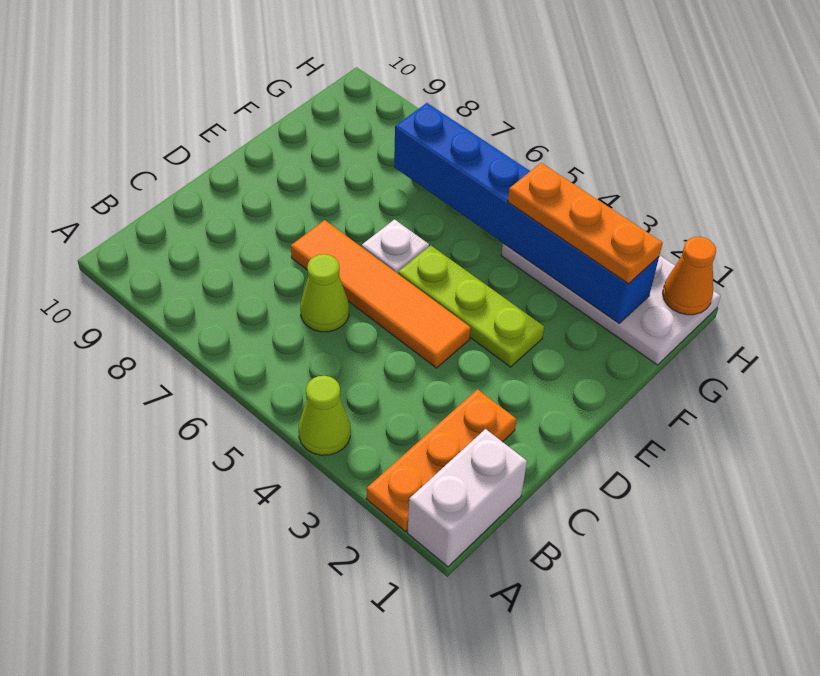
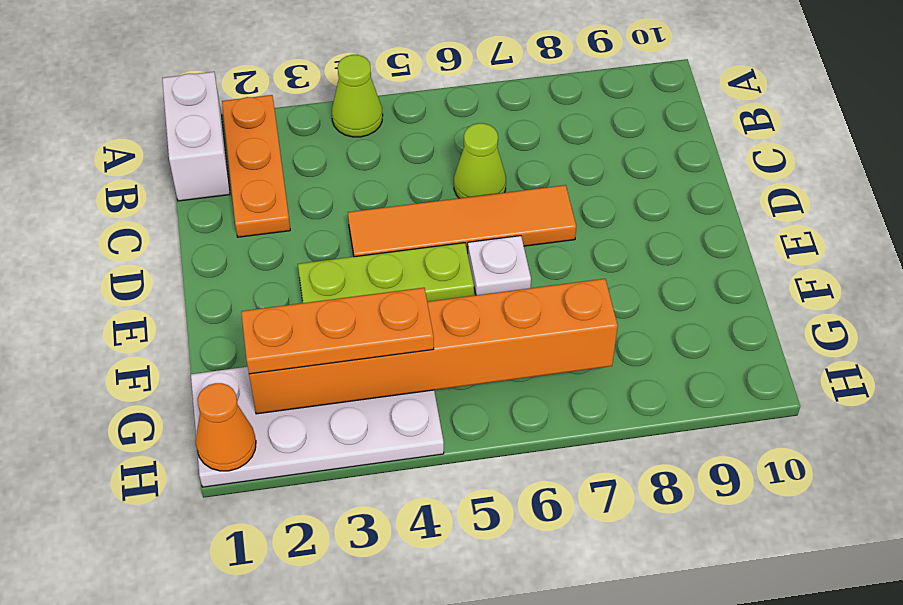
blue brick G2:G7 level 2 -> orange brick G2:G7 level 2

